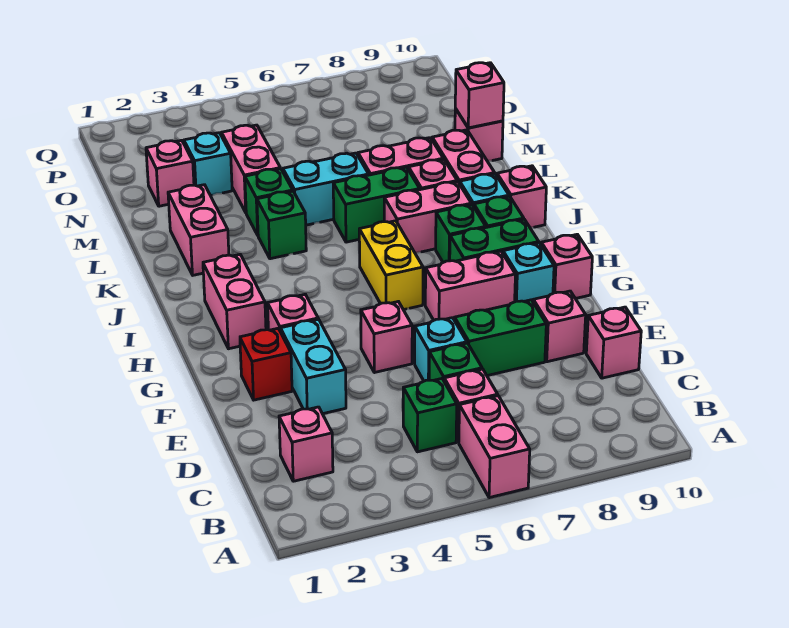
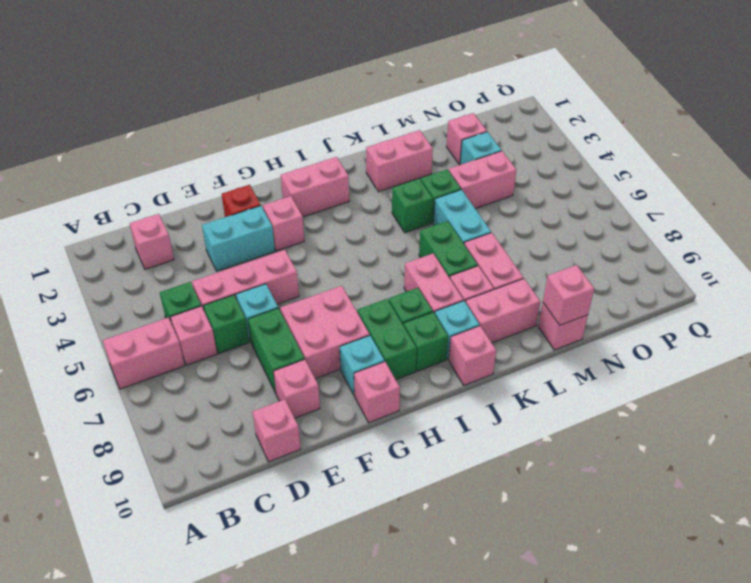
pink brick F5 level 1 -> pink brick D5:F5 level 1
pink brick G7:G8 level 1 -> pink brick F7:G8 level 1
yellow brick H6:I6 level 1 -> none

